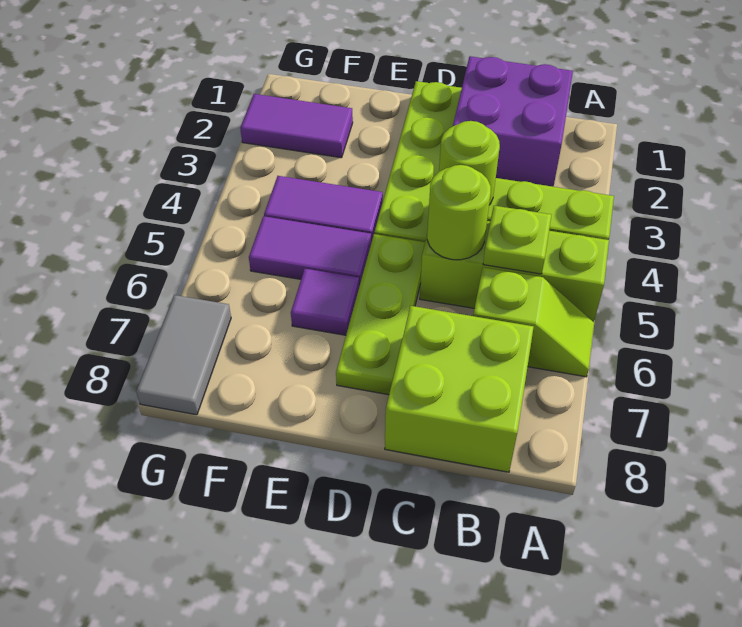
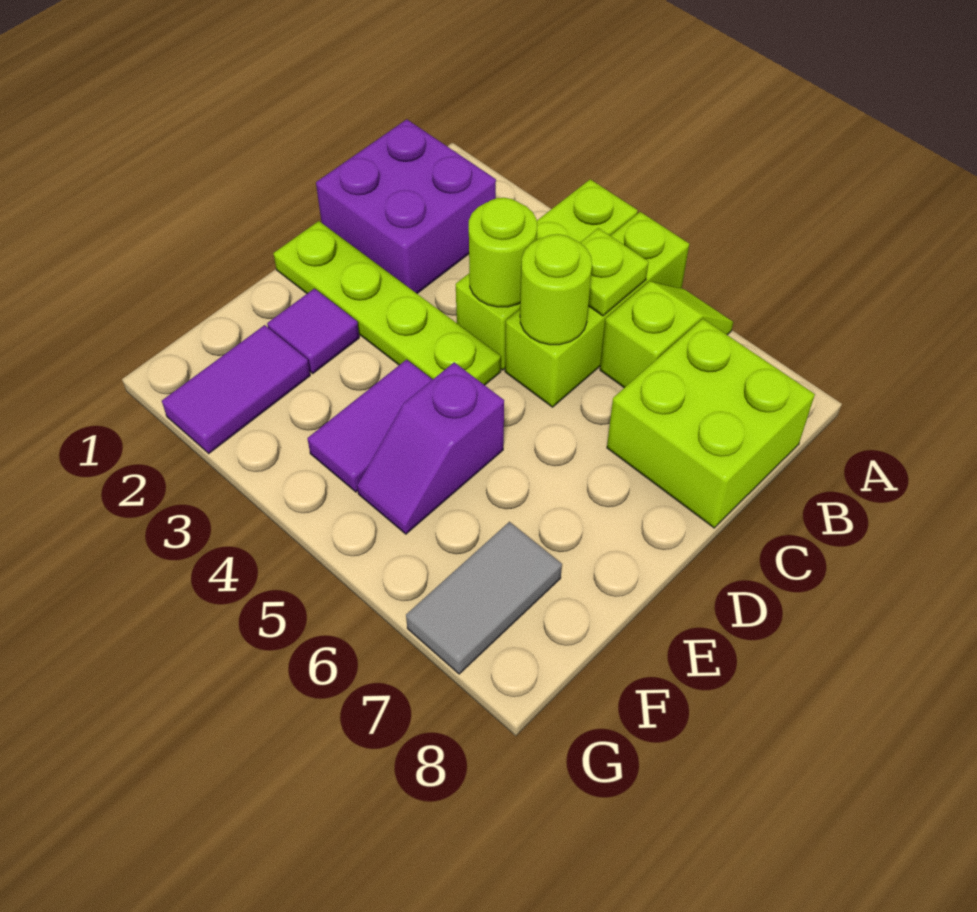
lime plate D5:D7 level 1 -> none
purple tile E5:F5 level 1 -> purple slope E5:F5 level 1 top E
purple tile E6 level 1 -> purple tile E2 level 1
grey tile G7:G8 level 1 -> grey tile F7:G7 level 1

